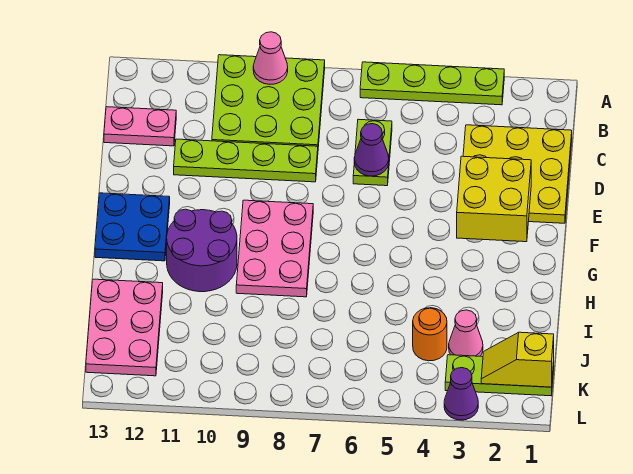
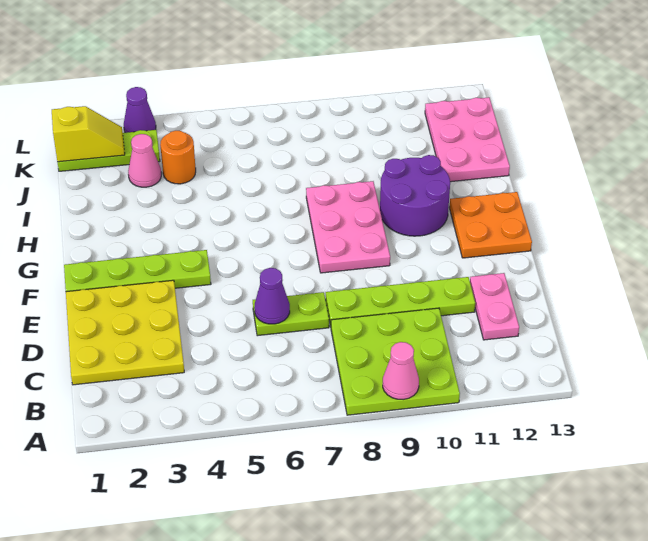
lime plate A3:A6 level 1 -> lime plate F1:F4 level 1
lime plate C6:D6 level 1 -> lime plate D6:D7 level 1
pink plate C12:C13 level 1 -> pink plate C12:D12 level 1
yellow brick E2:F3 level 2 -> none
blue plate F12:G13 level 1 -> orange plate F12:G13 level 1

